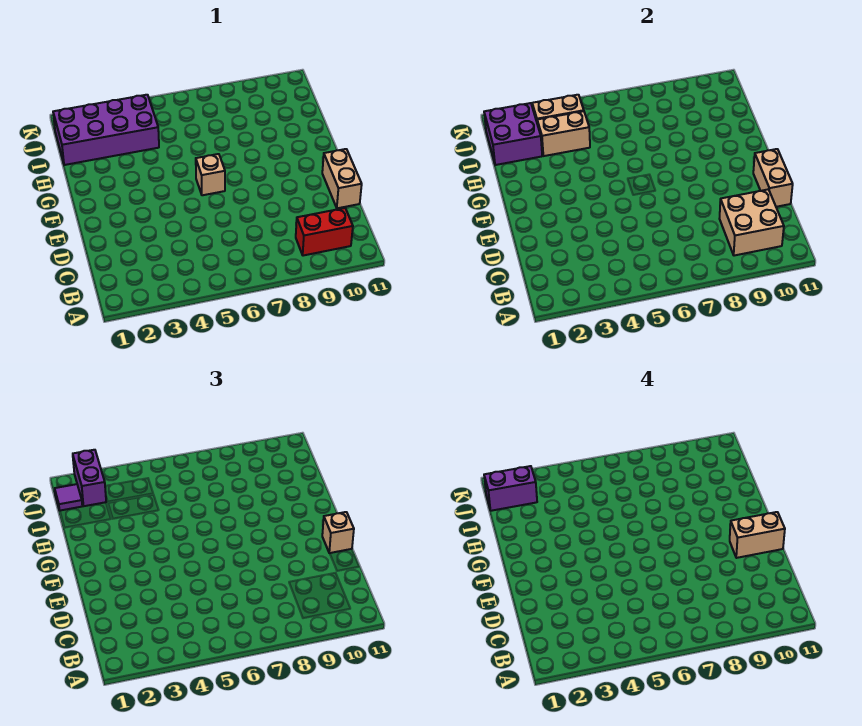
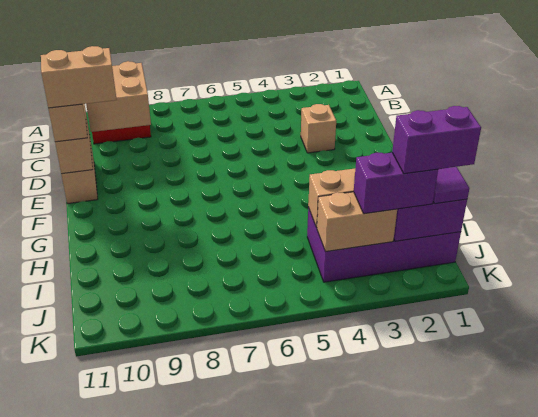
tan brick F6 level 1 -> tan brick D3 level 1
purple brick J2:K2 level 3 -> purple brick J2:J3 level 3

